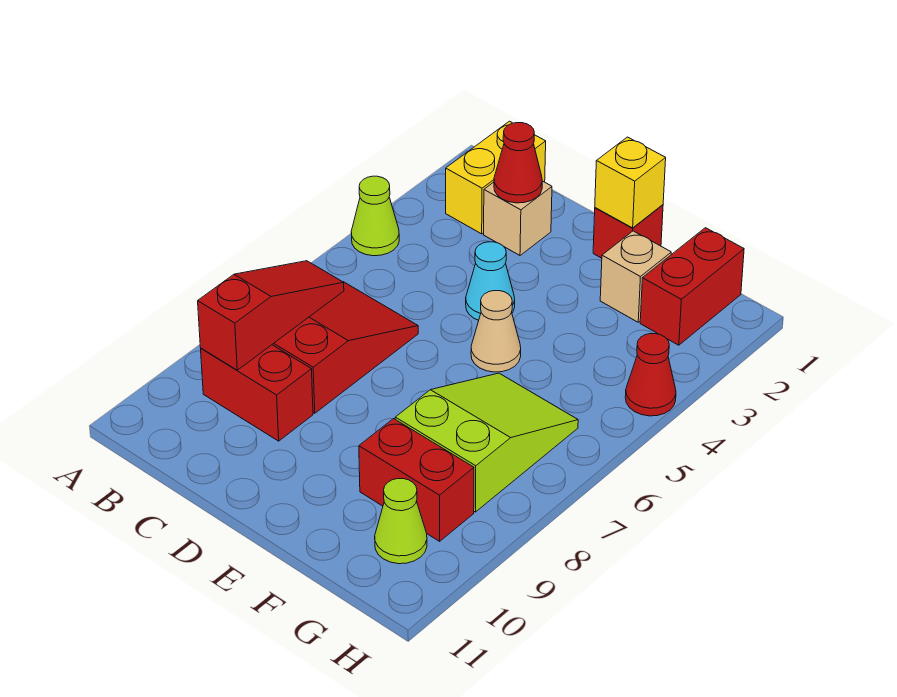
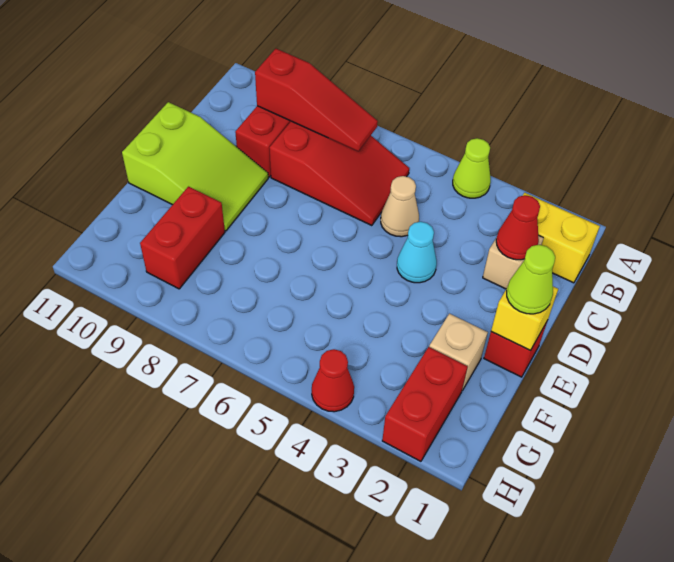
tan cone E5 level 1 -> tan cone C5 level 1
lime slope F6:G8 level 1 top 8 -> lime slope D9:E11 level 1 top 11
red brick G1:G2 level 1 -> red brick G2:H2 level 1
lime cone G10 level 1 -> lime cone E1 level 3

